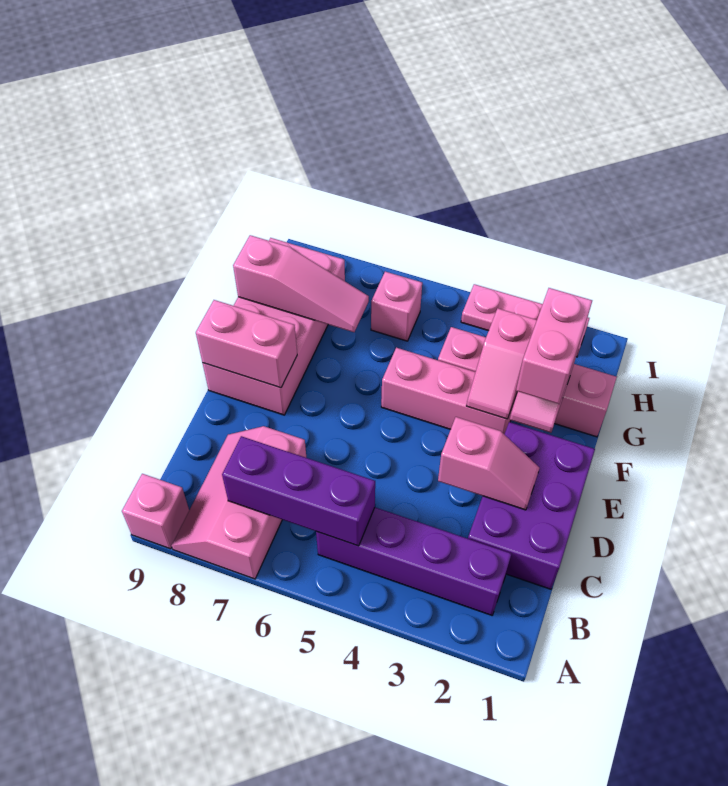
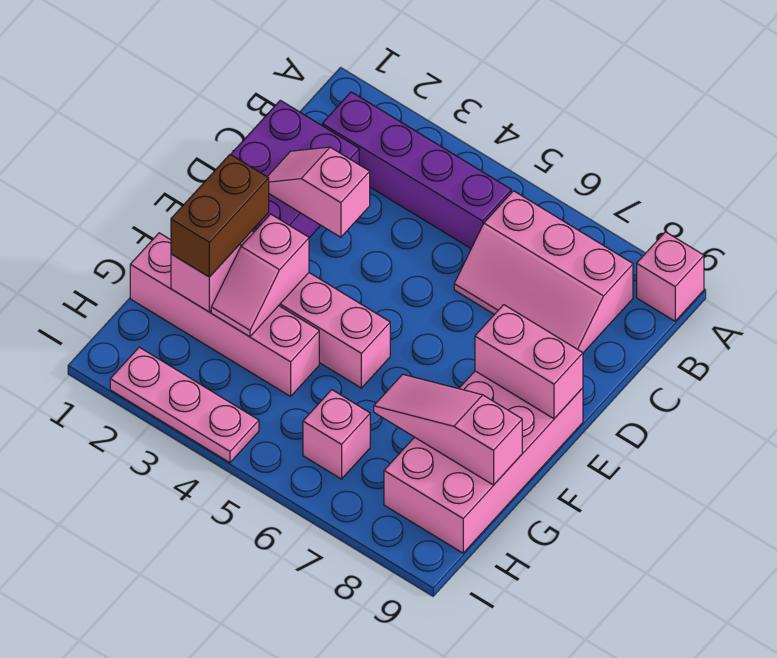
pink slope A7:C8 level 1 top 7 -> pink slope B6:C8 level 1 top B
purple brick B5:B7 level 2 -> none
pink brick F2:G2 level 3 -> brown brick F2:G2 level 3
pink slope F3:G3 level 2 top G -> pink slope F3:G3 level 2 top F

